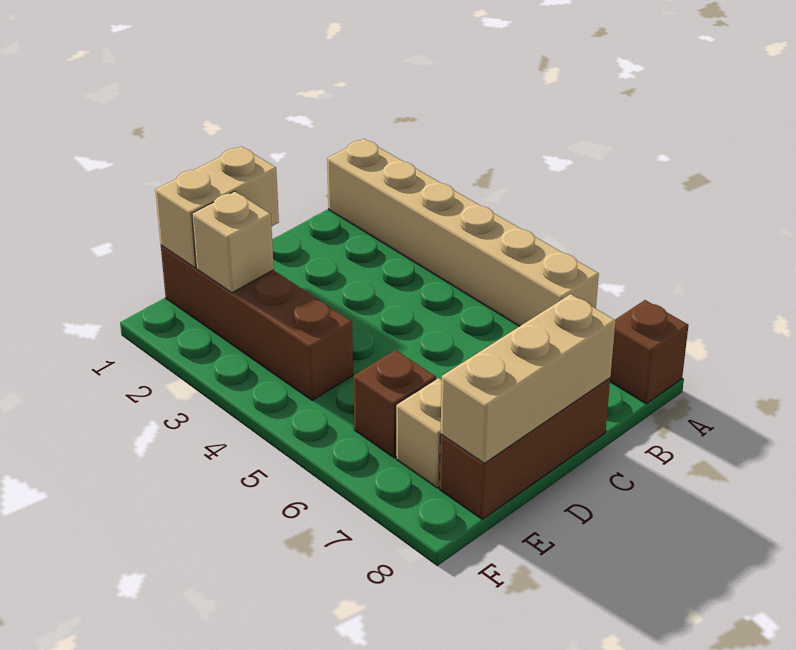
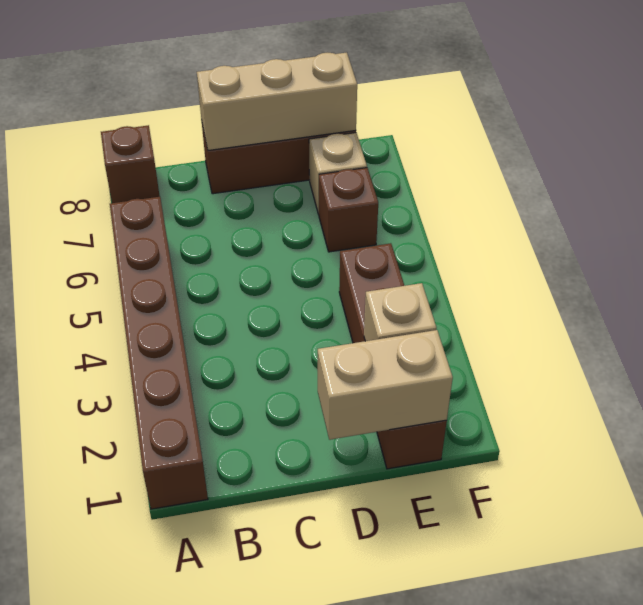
tan brick A1:A6 level 1 -> brown brick A1:A6 level 1

